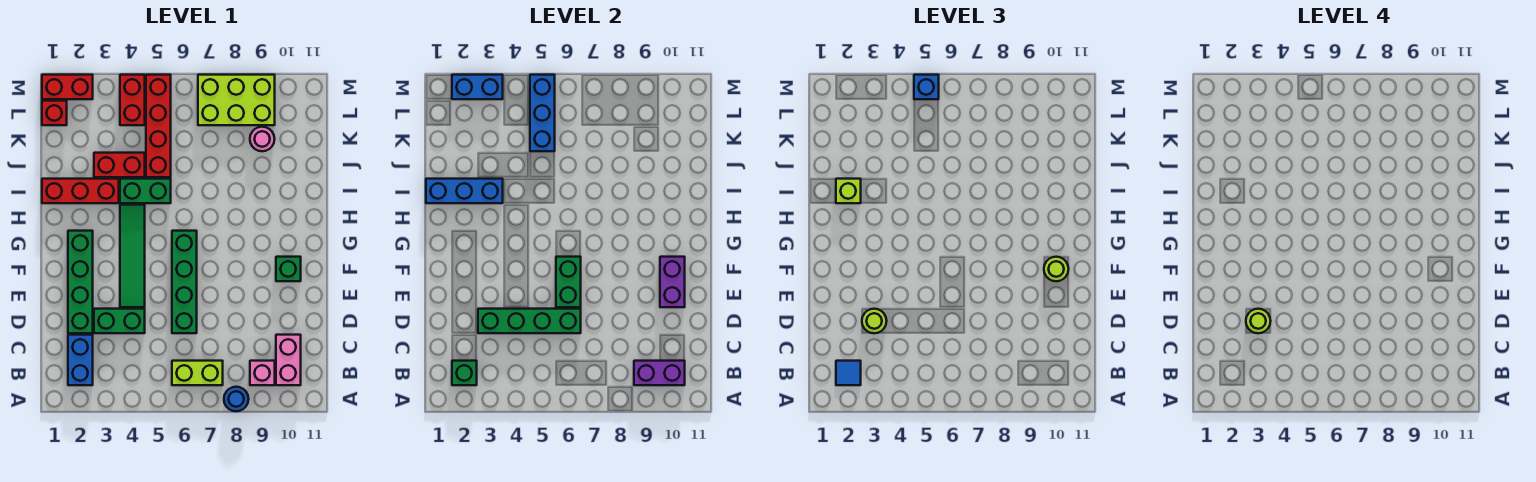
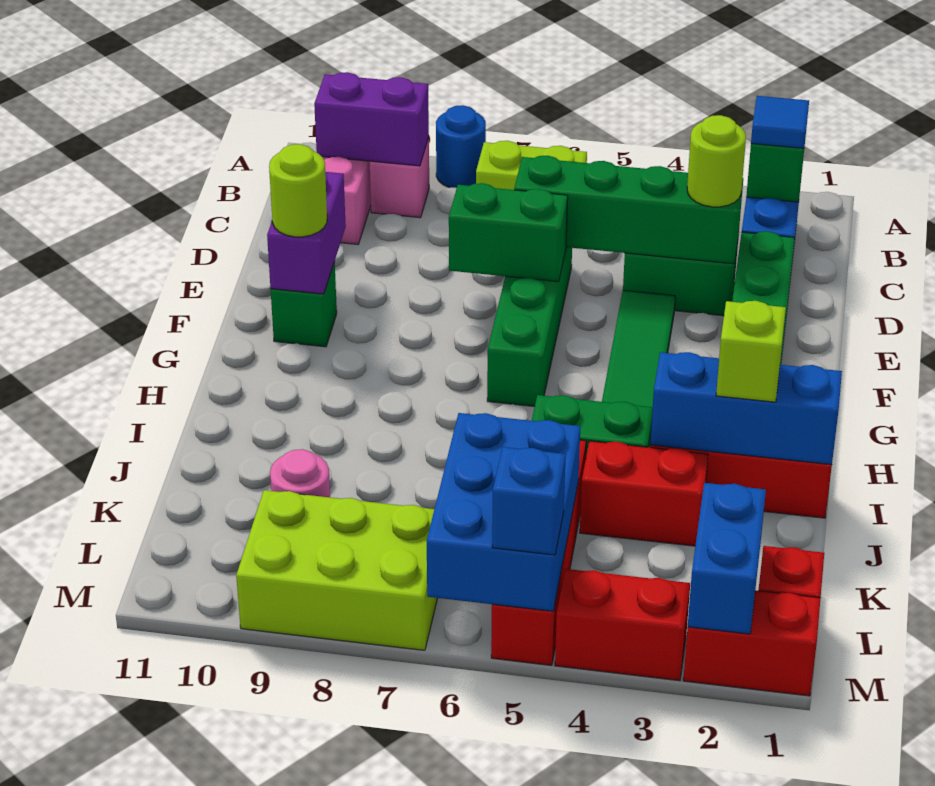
lime round brick D3 level 4 -> none
green brick E6:F6 level 2 -> green brick E6:E7 level 2
blue brick K5:M5 level 2 -> blue brick K5:M6 level 2
red brick L4:M4 level 1 -> red brick M3:M4 level 1
blue brick M2:M3 level 2 -> blue brick L2:M2 level 2

